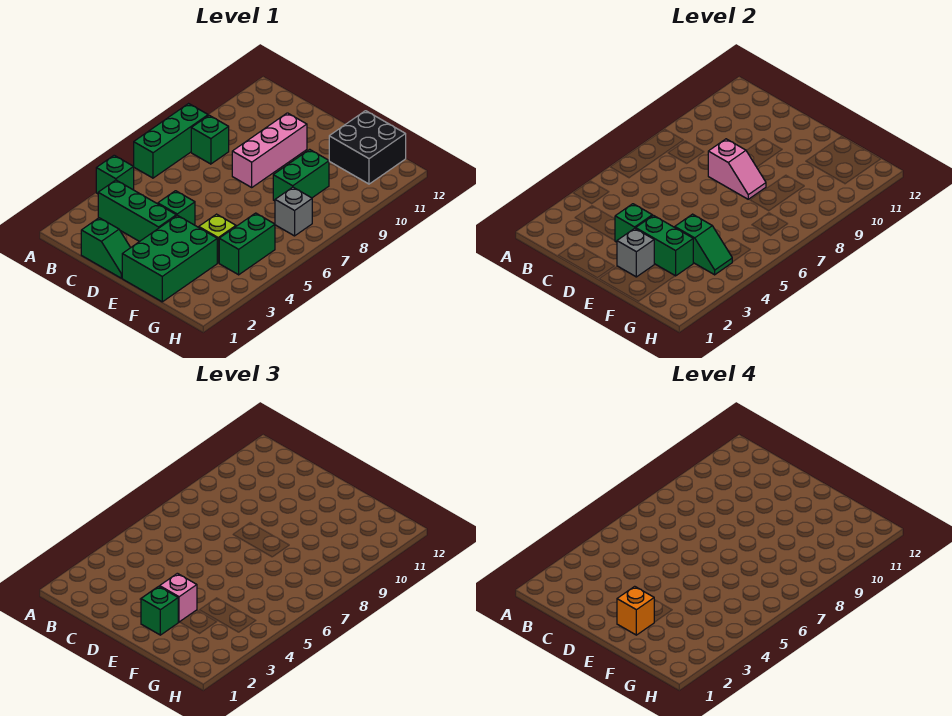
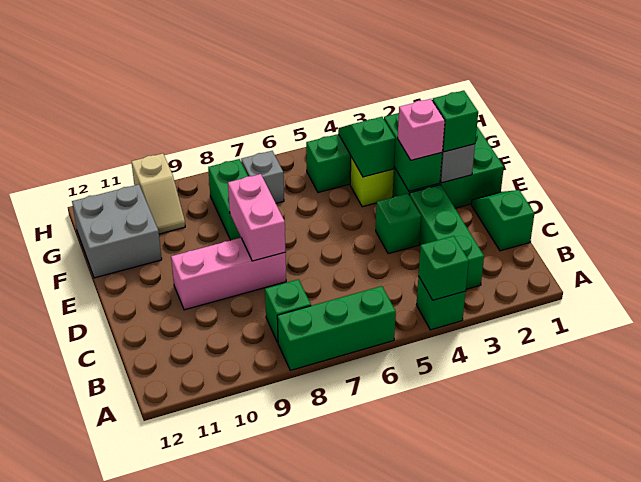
green brick D3 level 2 -> green brick A4 level 2
pink slope D8:E8 level 2 top D -> pink brick D8:E8 level 2
orange brick E2 level 4 -> none
green brick F8:F9 level 1 -> green brick F8:G8 level 1
black brick F11:G12 level 1 -> grey brick F11:G12 level 1
none -> tan slope G10:H10 level 1 top H

